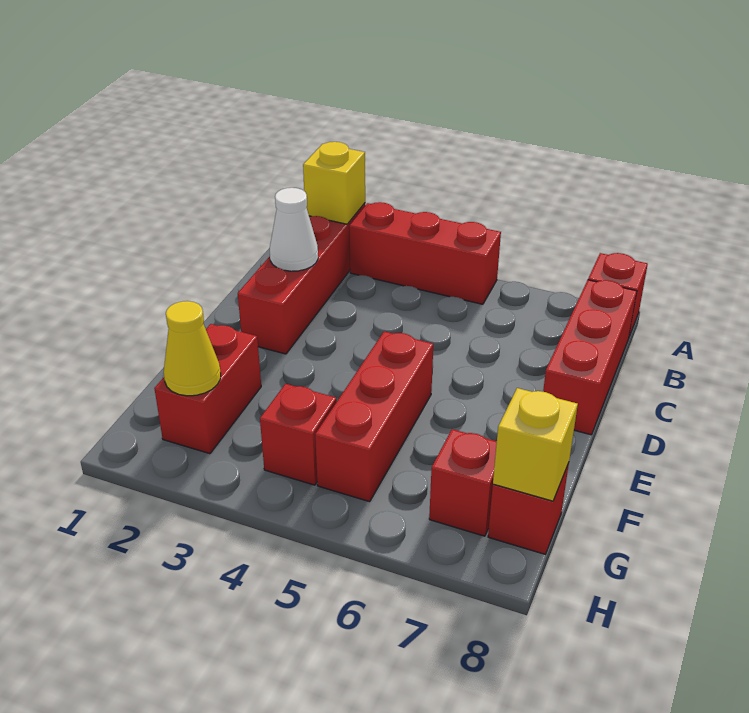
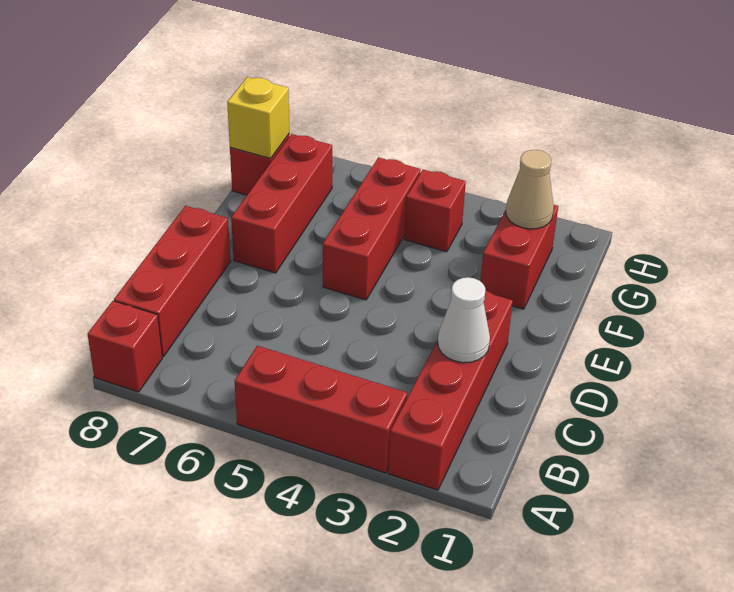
yellow brick A2 level 2 -> none
yellow cone G2 level 2 -> tan cone G2 level 2
red brick G7 level 1 -> red brick E7:G7 level 1

